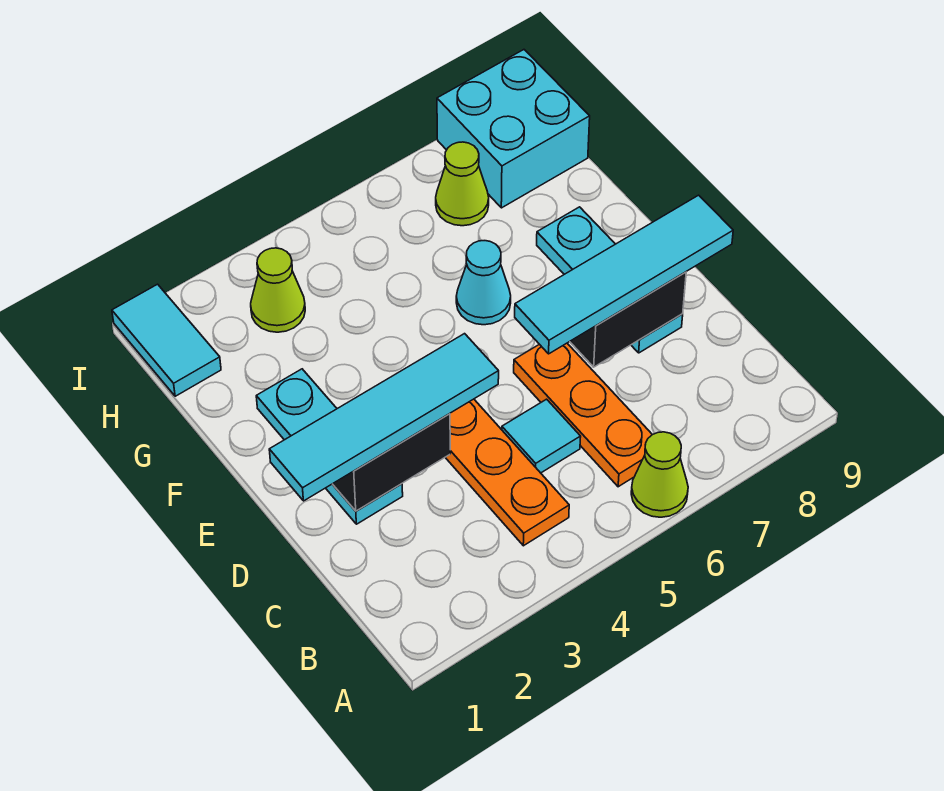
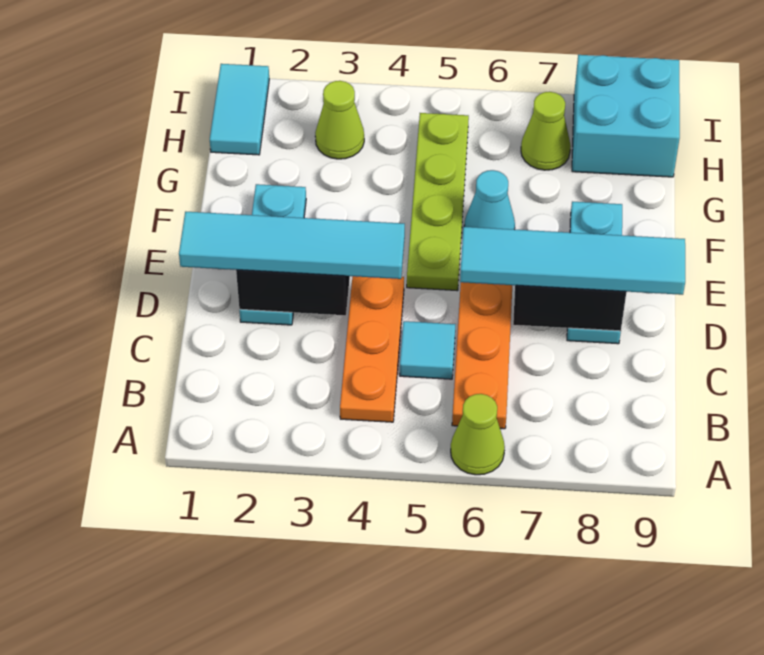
none -> lime plate E5:H5 level 1

